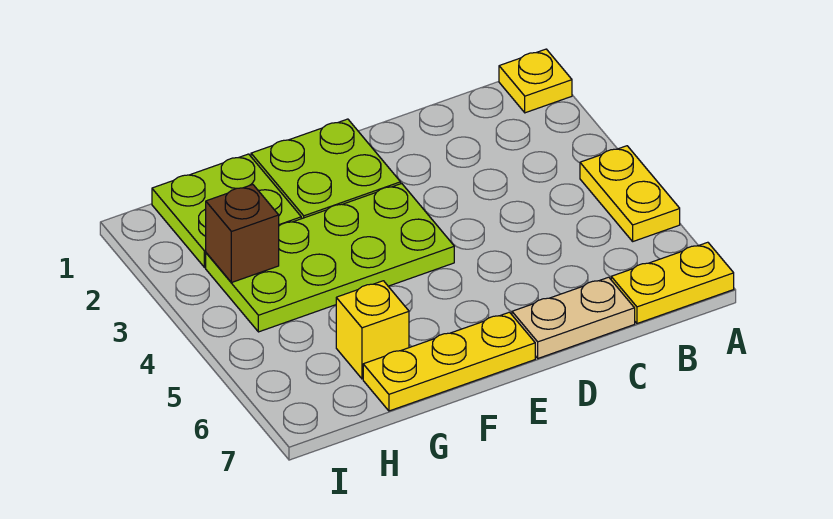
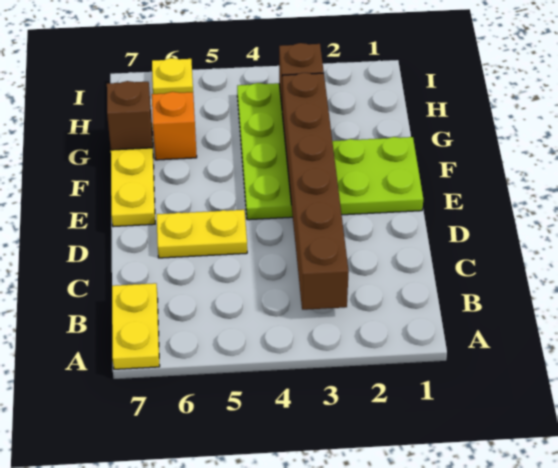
yellow plate A1 level 1 -> yellow plate I6 level 1
yellow plate A4:A5 level 1 -> yellow plate D5:D6 level 1
none -> brown brick B3:G3 level 2
tan plate C7:D7 level 1 -> none
lime plate G1:H2 level 1 -> none
yellow brick G6 level 1 -> orange brick G6 level 1
none -> brown brick G7 level 2

